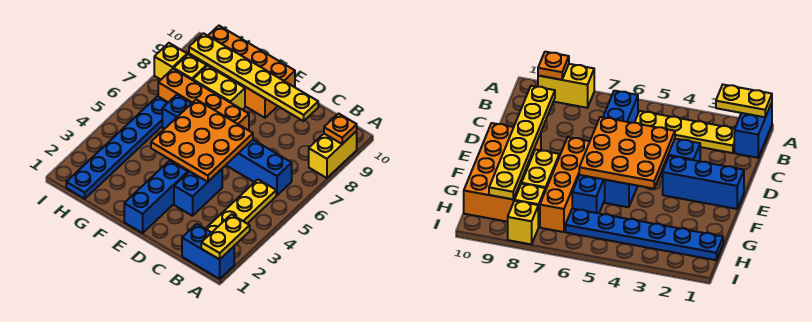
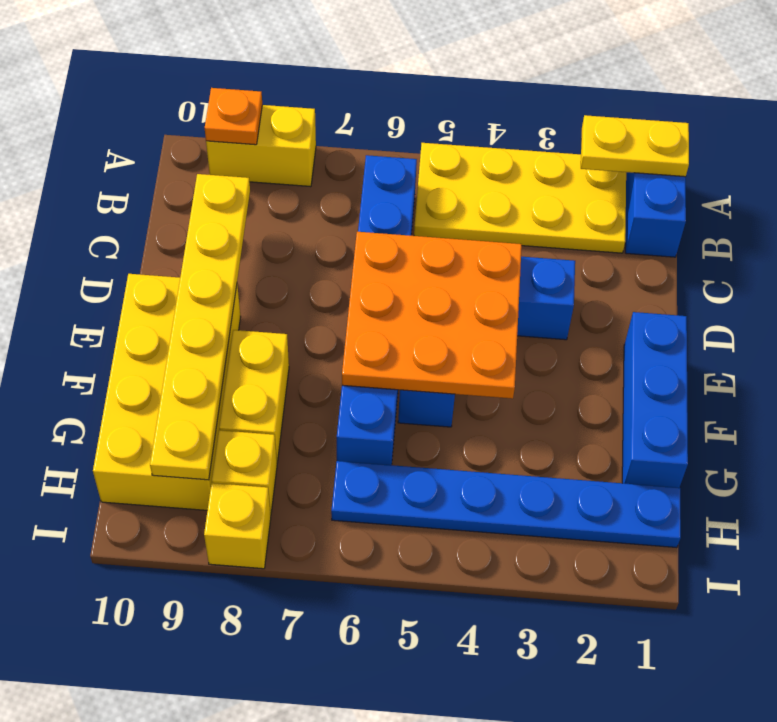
yellow plate B2:B5 level 1 -> yellow plate A2:B5 level 1
blue brick E1:E3 level 1 -> blue brick E1:G1 level 1
orange brick E7:H7 level 1 -> none
orange brick E9:H10 level 1 -> yellow brick E9:H10 level 1

